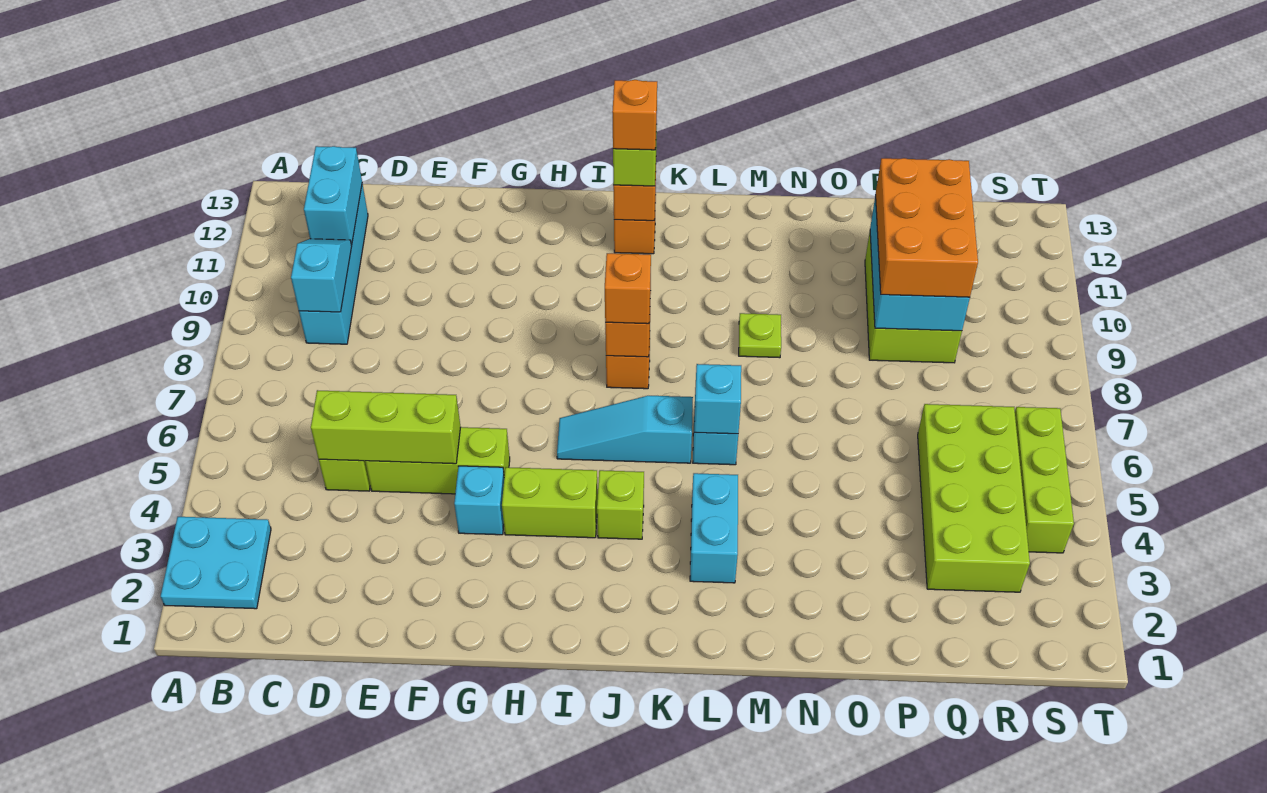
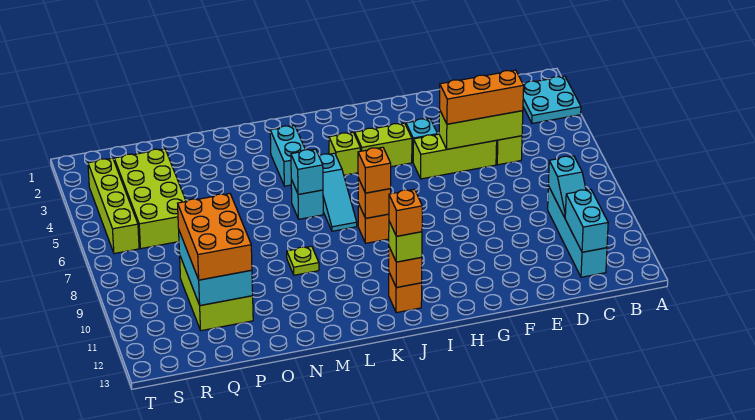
none -> orange brick D5:F5 level 3
cyan slope I6:K6 level 1 top K -> cyan slope K5:K7 level 1 top 5
lime brick S4:S6 level 1 -> lime brick S3:S6 level 1

